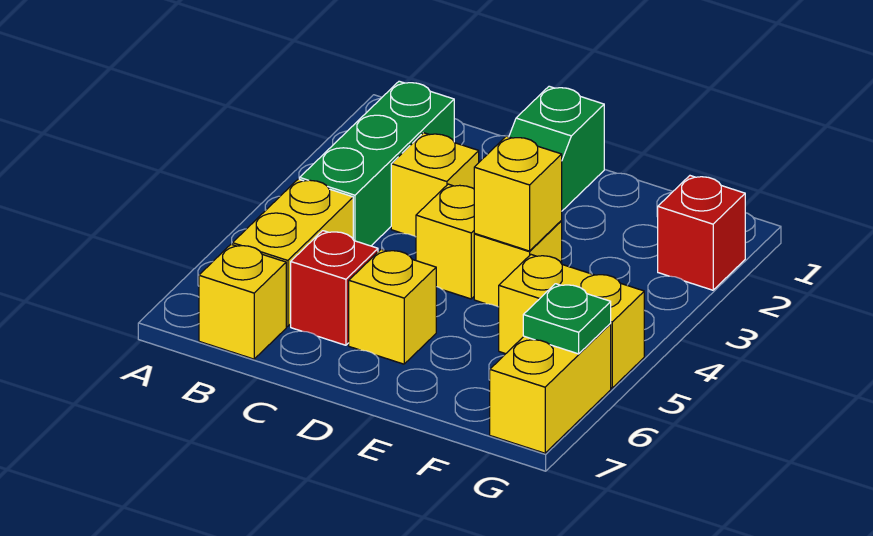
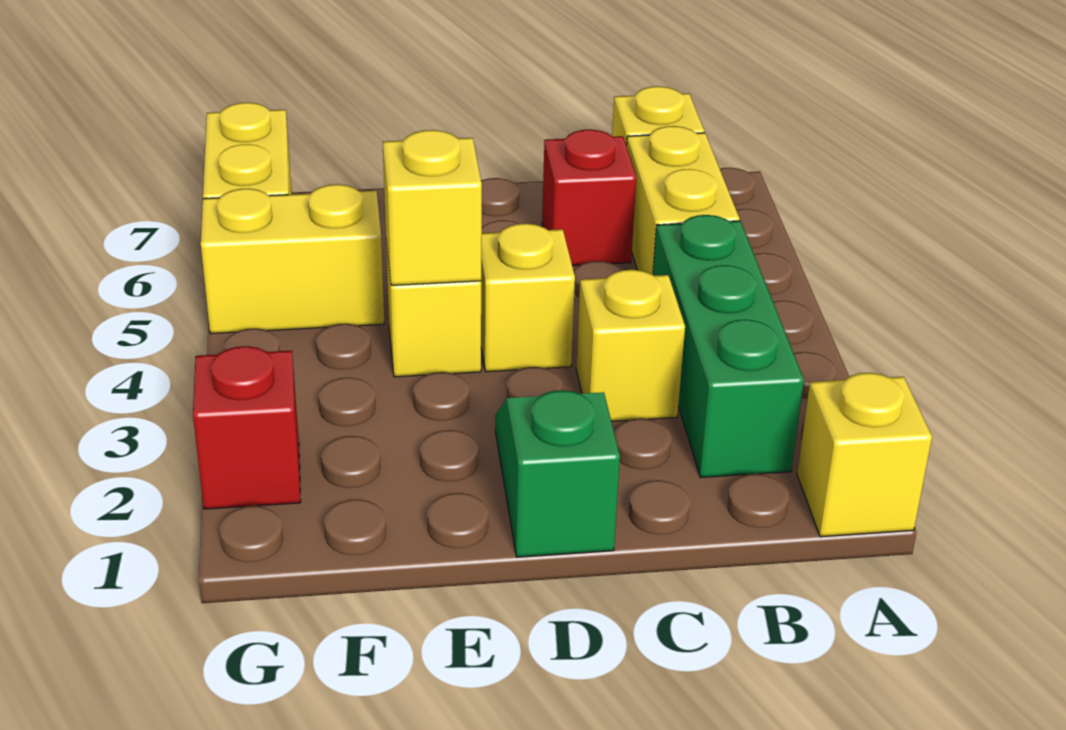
yellow brick D6 level 1 -> yellow brick A1 level 1
green plate G6 level 2 -> none

